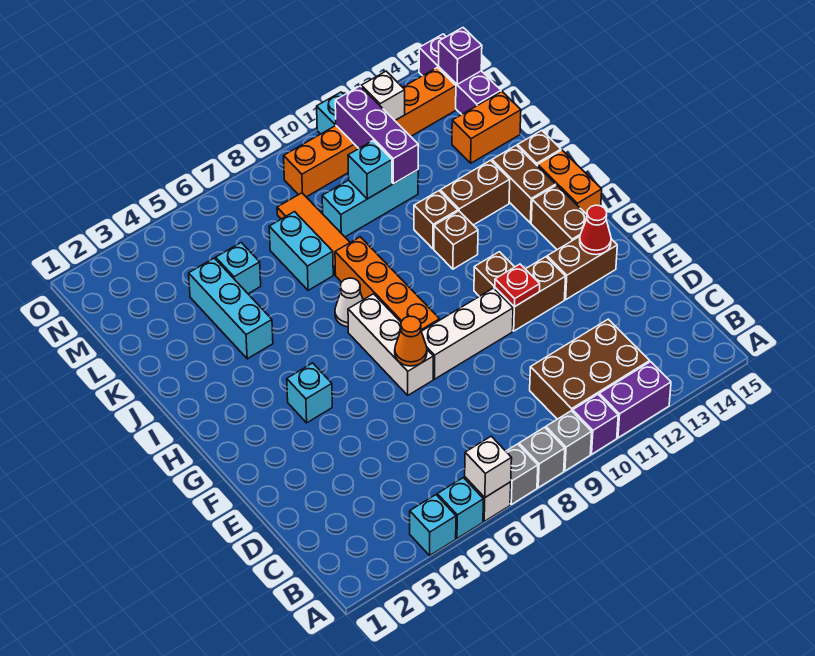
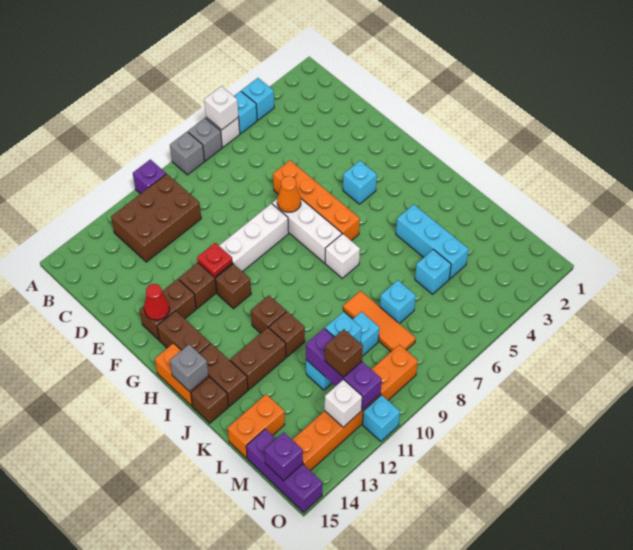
grey brick A9 level 1 -> grey brick I15 level 2
purple brick A11:A12 level 1 -> none
orange brick G8:J8 level 1 -> orange brick E6:H6 level 1
white cone I7 level 1 -> white brick I7 level 1
cyan brick K7:L7 level 1 -> cyan brick L7 level 1
none -> brown brick M11 level 3

